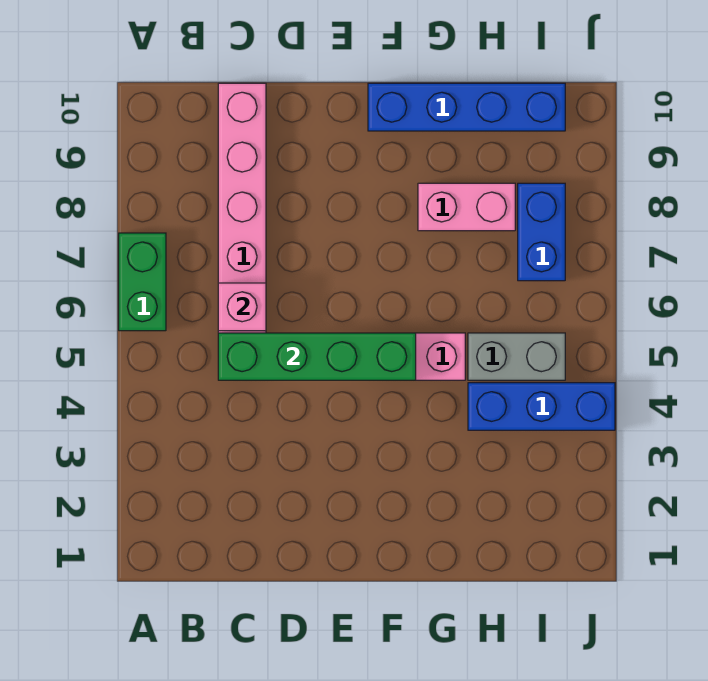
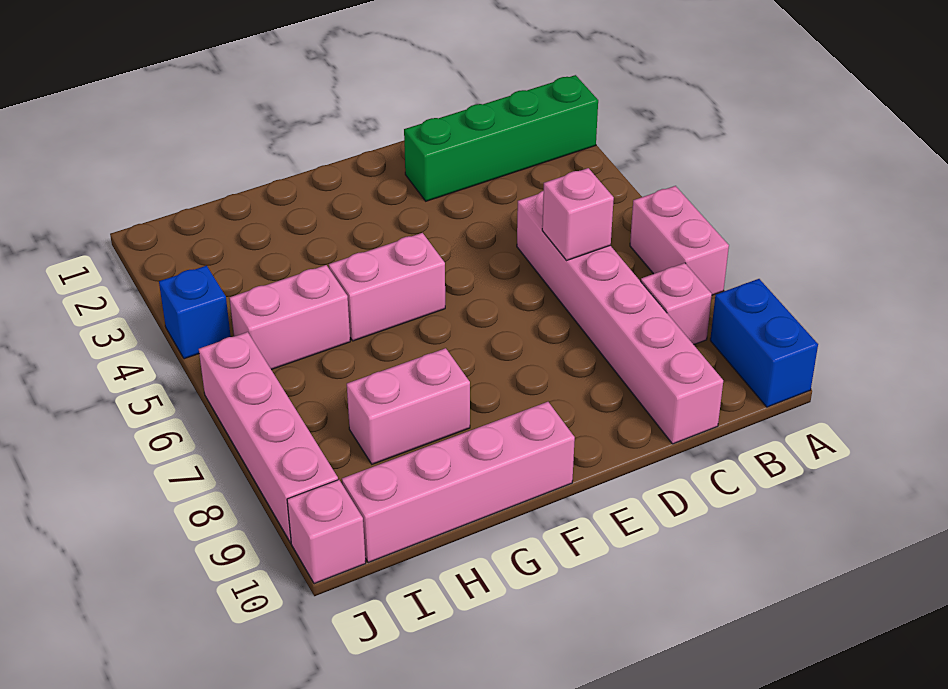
green brick A6:A7 level 1 -> pink brick A6:A7 level 1
none -> pink brick B8 level 1
green brick C5:F5 level 2 -> green brick A2:D2 level 1
blue brick F10:I10 level 1 -> pink brick F10:I10 level 1
blue brick H4:J4 level 1 -> blue brick J4 level 1
grey brick H5:I5 level 1 -> pink brick H5:I5 level 1
blue brick I7:I8 level 1 -> blue brick A9:A10 level 1
none -> pink brick J6:J9 level 1
none -> pink brick J10 level 1

